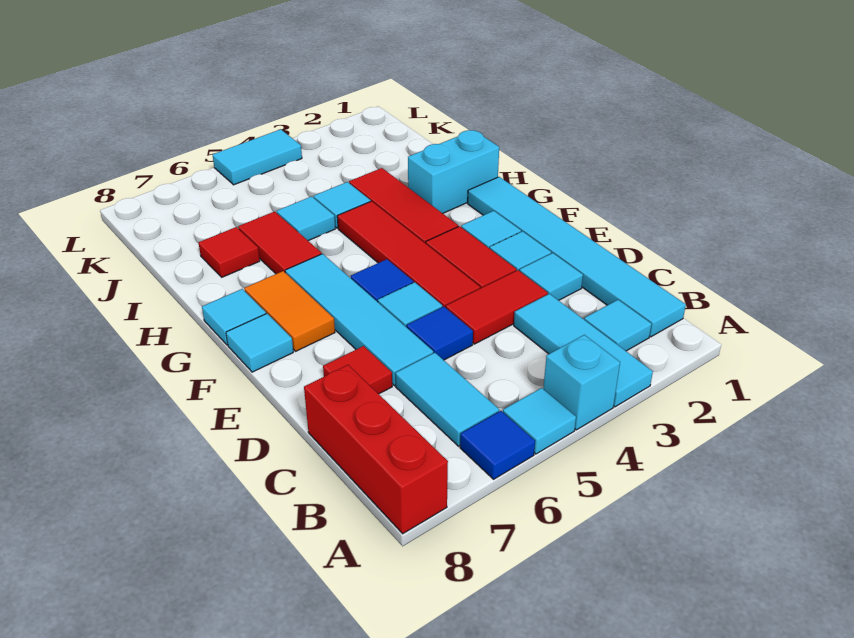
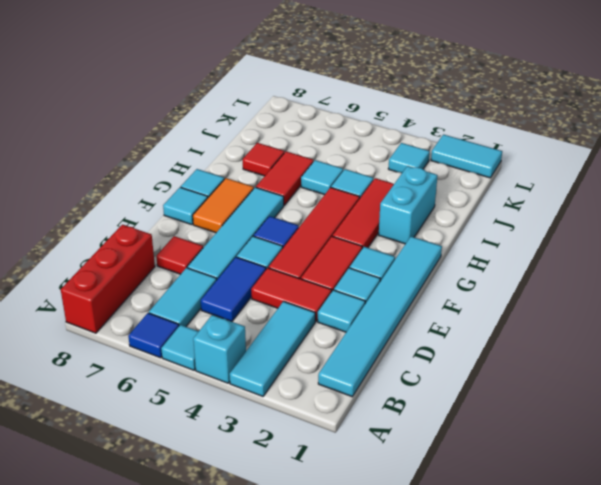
cyan tile B2 level 1 -> cyan tile K3 level 1
blue tile D5 level 1 -> blue tile C5:D5 level 1
cyan brick H1:H2 level 1 -> cyan brick H2:I2 level 1
cyan tile L4:L5 level 1 -> cyan tile L1:L2 level 1

